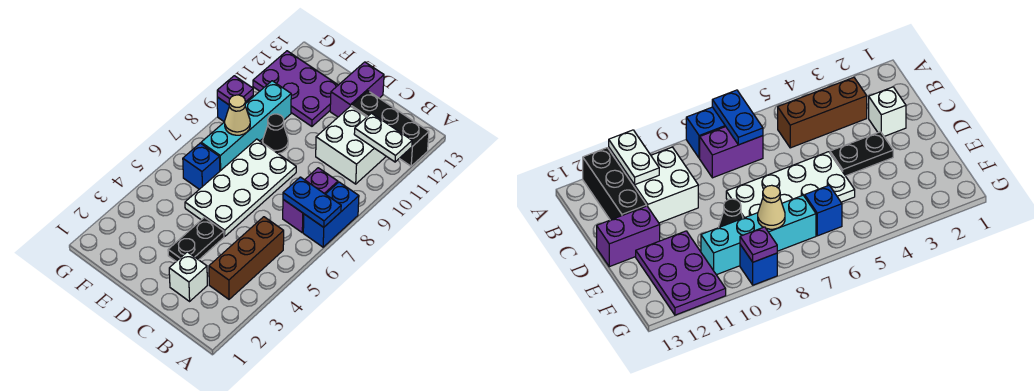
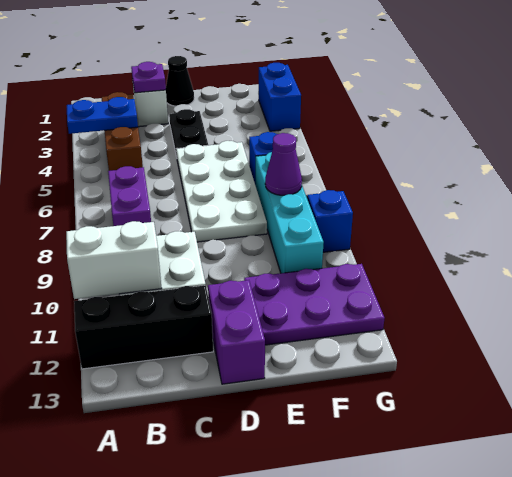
blue brick A7:A8 level 1 -> blue brick G2:G3 level 1
blue plate A7:B7 level 2 -> blue plate A4:B4 level 2
white plate A11:B11 level 2 -> white brick A11:B11 level 2
black cone E9 level 1 -> black cone D1 level 1
tan cone F8 level 2 -> purple cone F8 level 2
purple plate G9 level 2 -> purple plate C2 level 2

